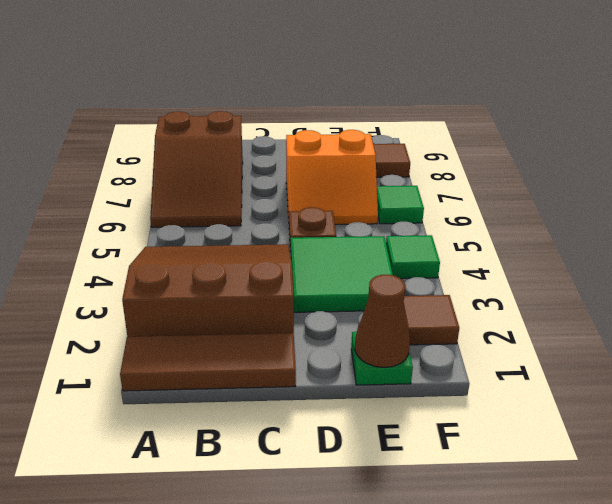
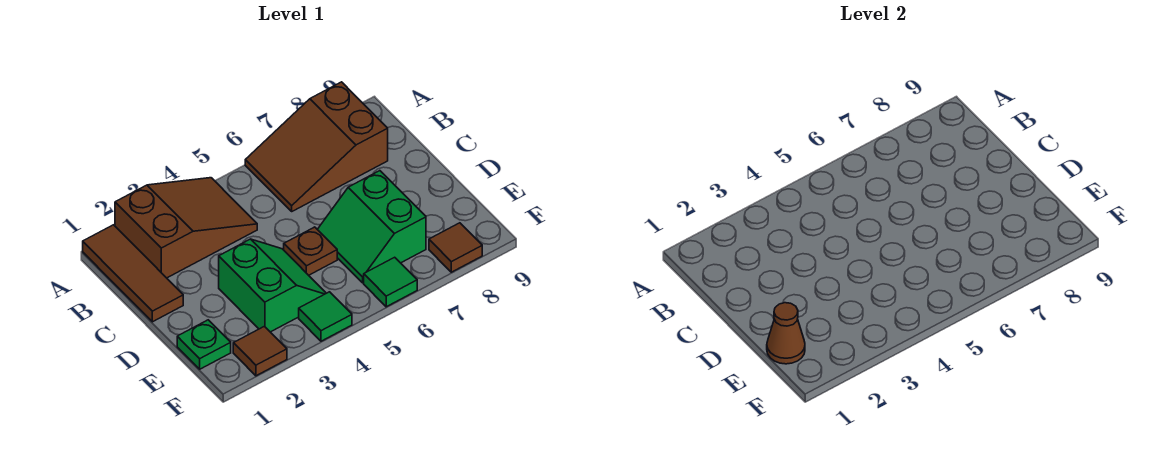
brown slope A2:C4 level 1 top 2 -> brown slope A2:B4 level 1 top 2
green tile D3:E4 level 1 -> green slope D3:E4 level 1 top 3
orange slope D6:E7 level 1 top 7 -> green slope D6:E7 level 1 top 7

